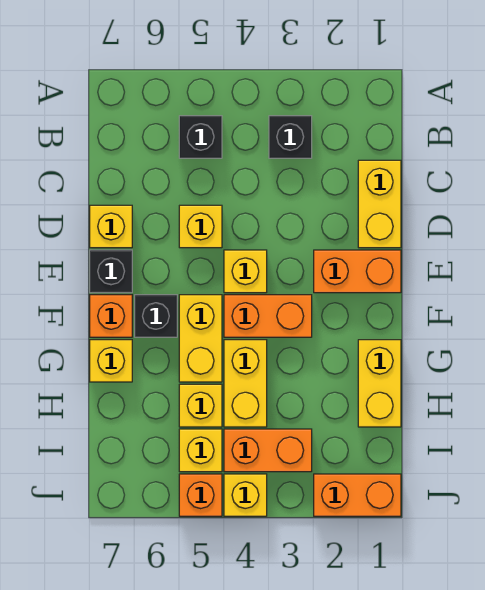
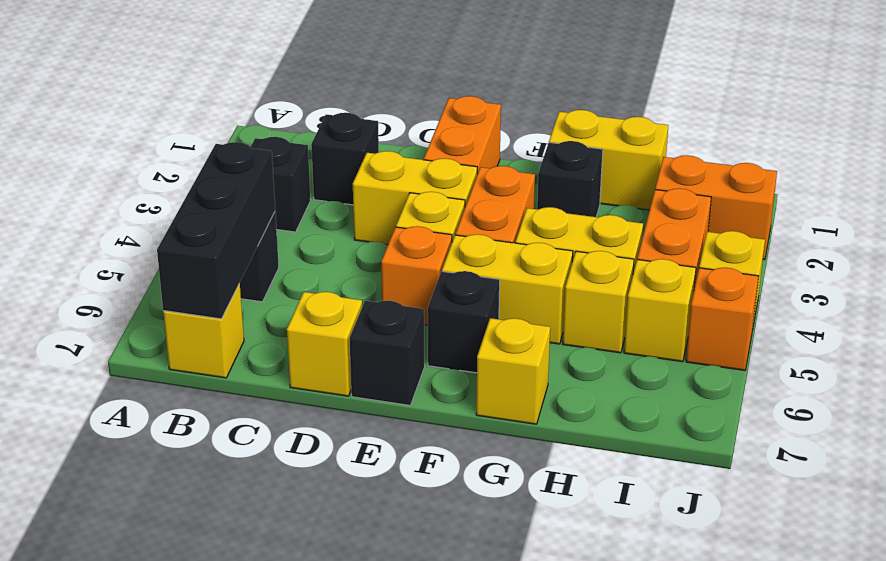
none -> black brick B5:B7 level 2
yellow brick C1:D1 level 1 -> yellow brick D3:E3 level 1
none -> black brick C2 level 1
yellow brick D5 level 1 -> yellow brick B7 level 1
orange brick F7 level 1 -> orange brick E5 level 1
none -> black brick G2 level 1
orange brick J1:J2 level 1 -> orange brick I2:J2 level 1

